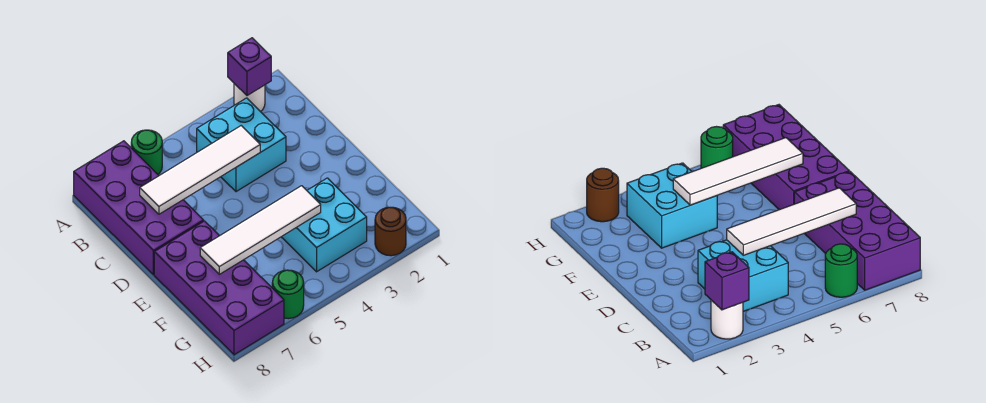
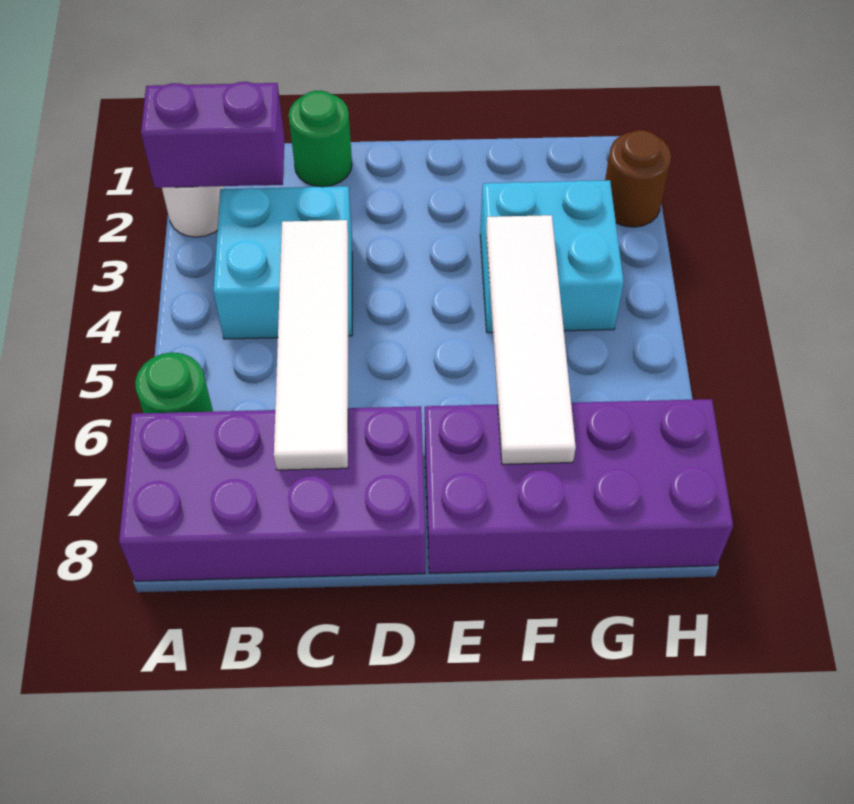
purple brick A2 level 2 -> purple brick A2:B2 level 2
green round brick H6 level 1 -> green round brick C1 level 1

